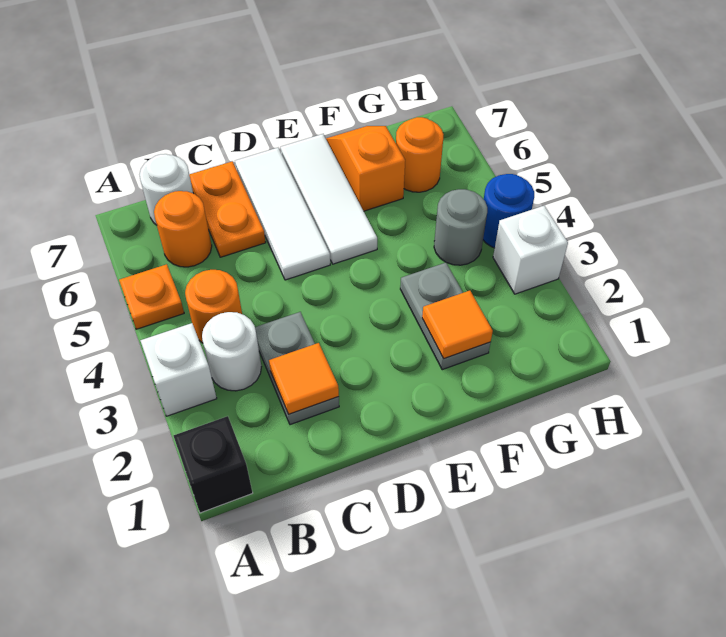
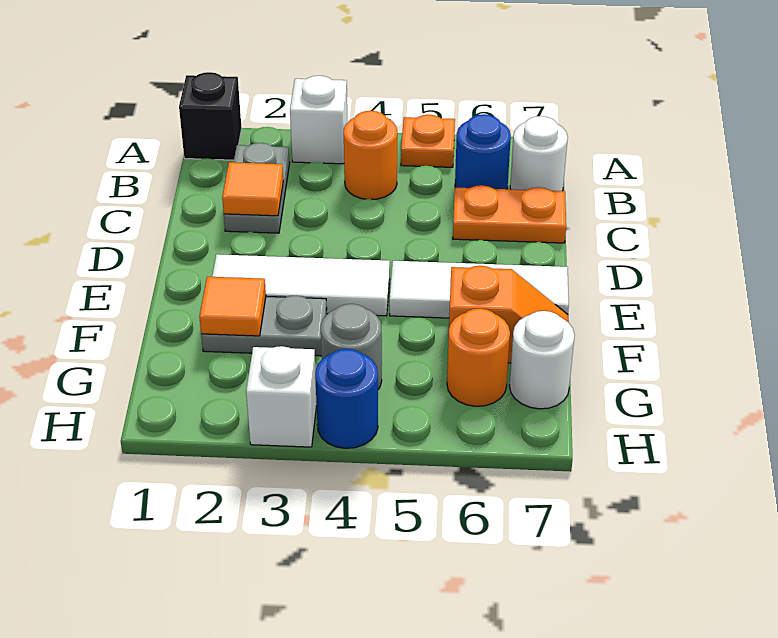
white round brick B3 level 1 -> white round brick G7 level 1
orange round brick B6 level 1 -> blue round brick B6 level 1
grey plate C2:C3 level 1 -> grey plate B2:C2 level 1
white tile D5:D7 level 1 -> white tile E2:E4 level 1

